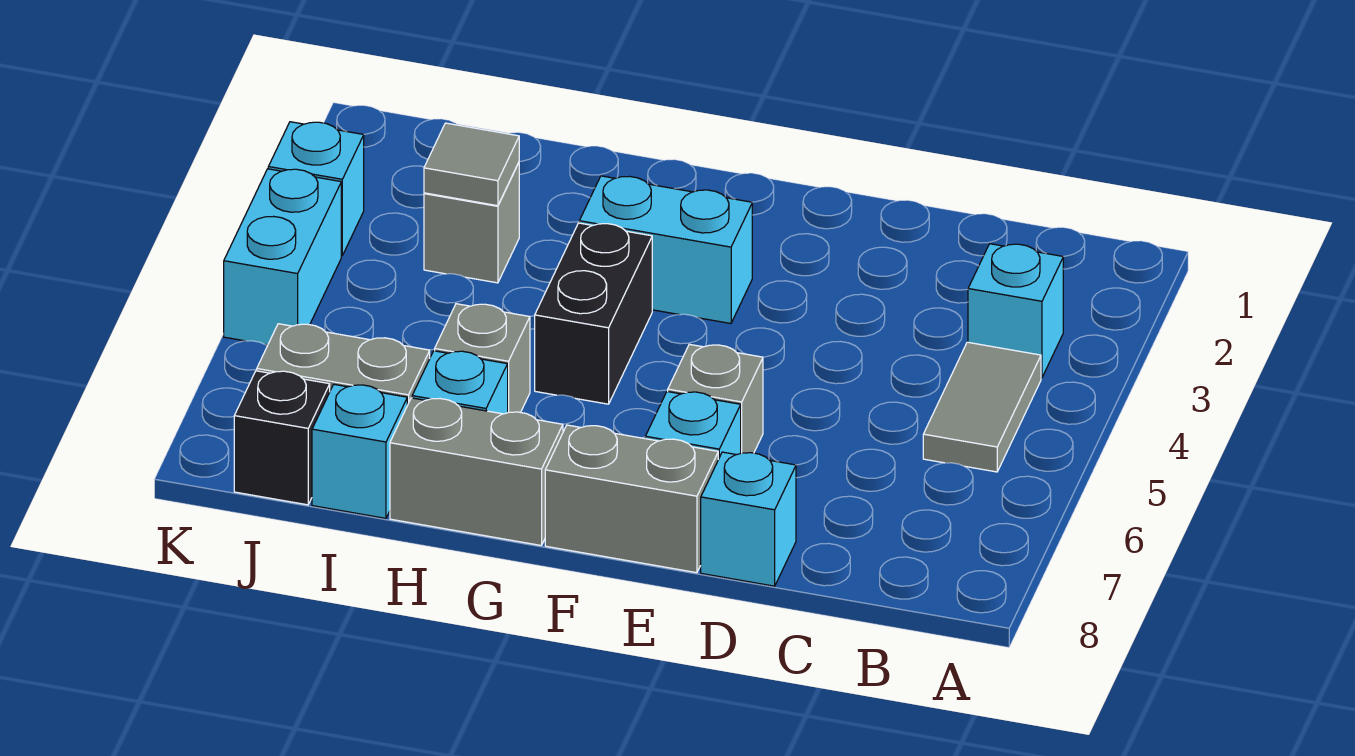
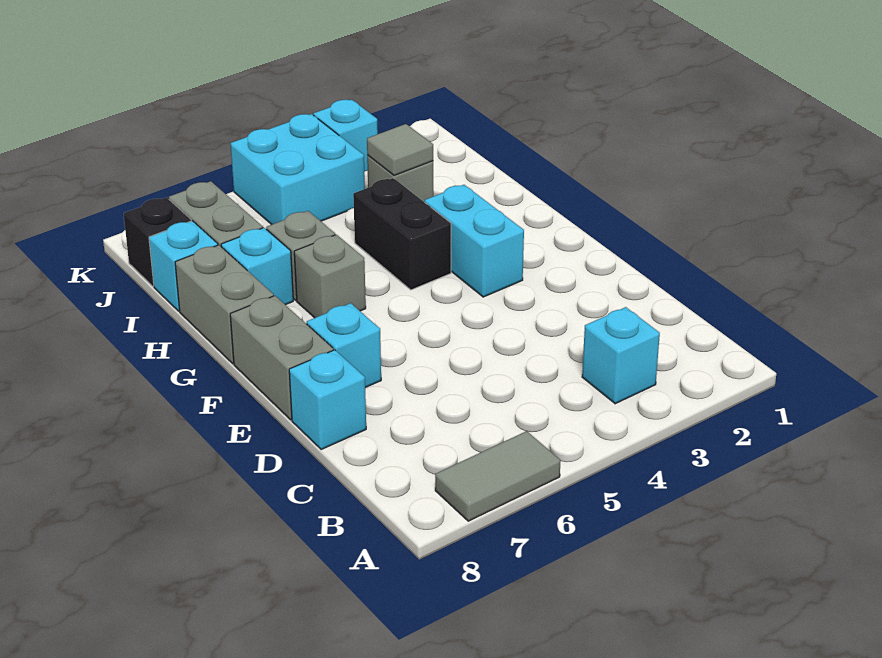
grey tile B4:B5 level 1 -> grey tile A6:A7 level 1
grey brick E6 level 1 -> grey brick G6 level 1
black brick G4:G5 level 1 -> black brick G4:H4 level 1
cyan brick K4:K5 level 1 -> cyan brick J4:K5 level 1

